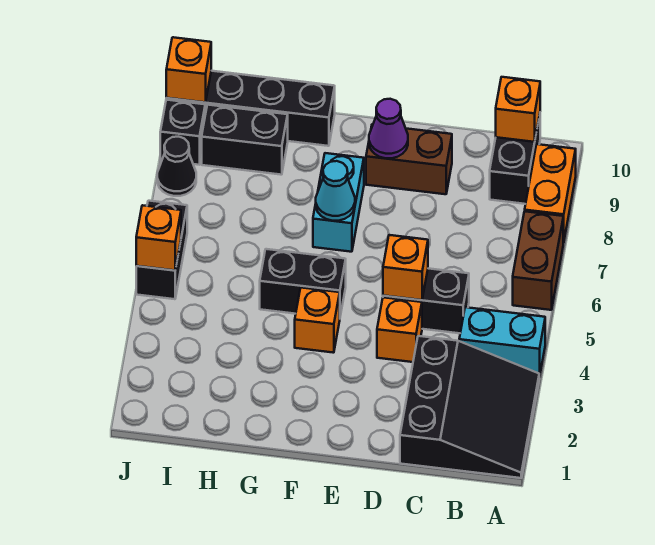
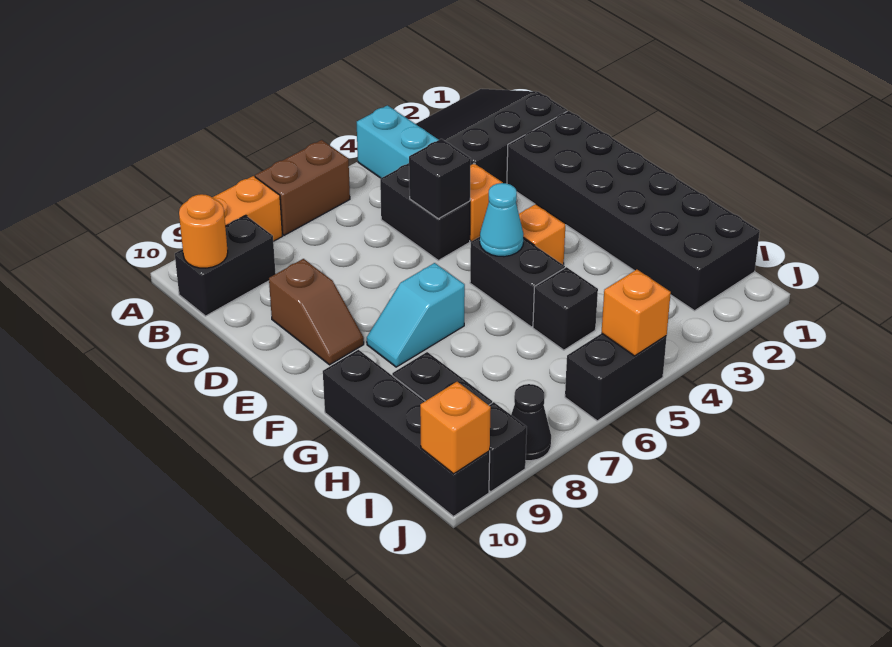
orange brick B10 level 2 -> orange round brick B10 level 2
none -> black brick D1:I2 level 1
orange brick D5 level 2 -> black brick D5 level 2
brown brick D9:E9 level 1 -> brown slope D9:E9 level 1 top D
purple cone E9 level 2 -> none
cyan brick F7:F8 level 1 -> cyan slope F7:F8 level 1 top 7
cyan cone F7 level 2 -> cyan cone F5 level 2
none -> black brick H5 level 1

